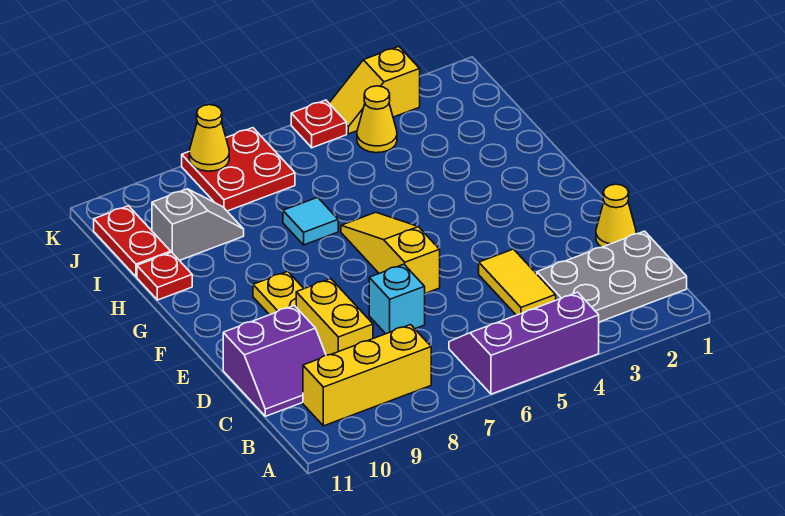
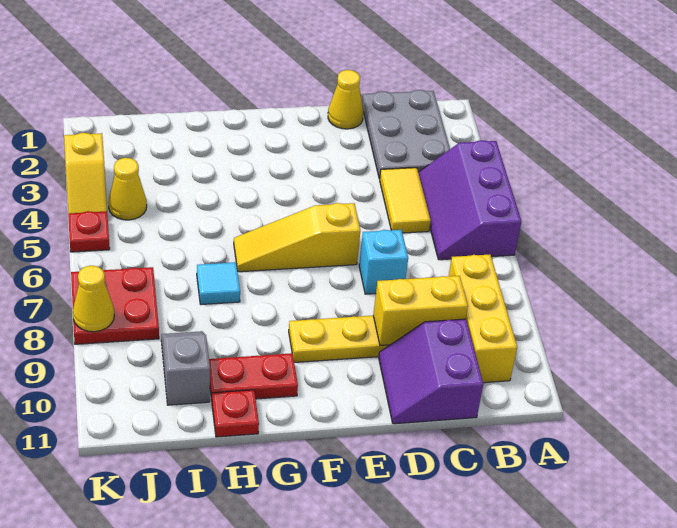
yellow tile C4:D4 level 1 -> yellow tile C4:C5 level 1
purple slope C10:D11 level 1 top D -> purple slope C10:D11 level 1 top C
red plate I11:J11 level 1 -> red plate G10:H10 level 1

